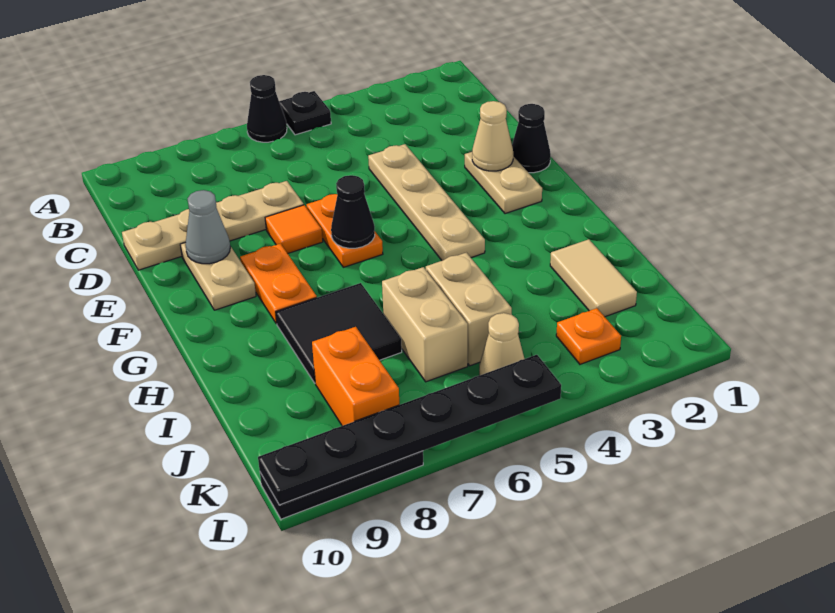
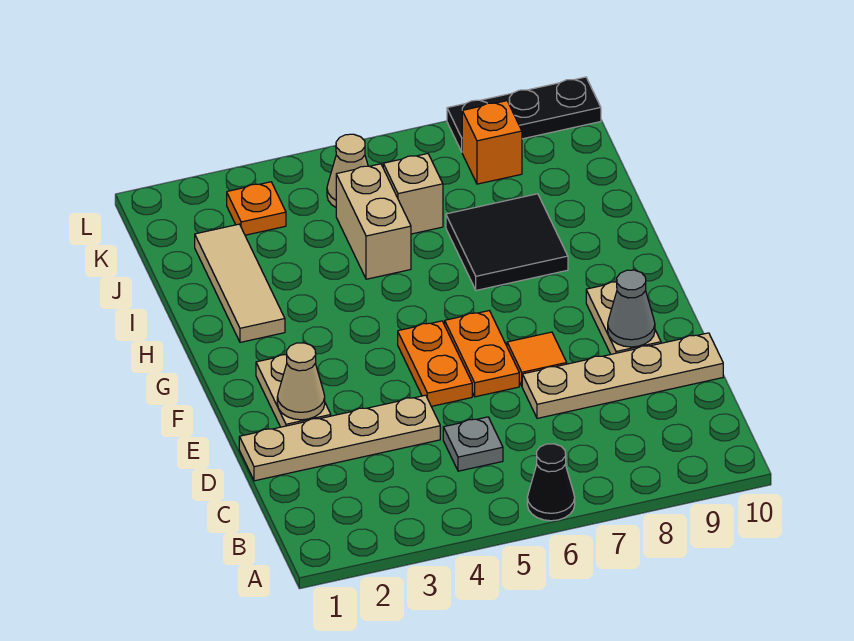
black plate A5 level 1 -> none
none -> grey plate C5 level 1
tan plate D4:G4 level 1 -> tan plate D1:D4 level 1
black cone E1 level 1 -> none
black cone F6 level 2 -> none
orange plate F8:G8 level 1 -> orange plate E5:F5 level 1
tan tile I2:J2 level 1 -> tan tile H2:J2 level 1
tan brick I6:J6 level 1 -> tan brick J6 level 1
orange brick J8:K8 level 1 -> orange brick K8 level 1
black plate L5:L10 level 2 -> none

